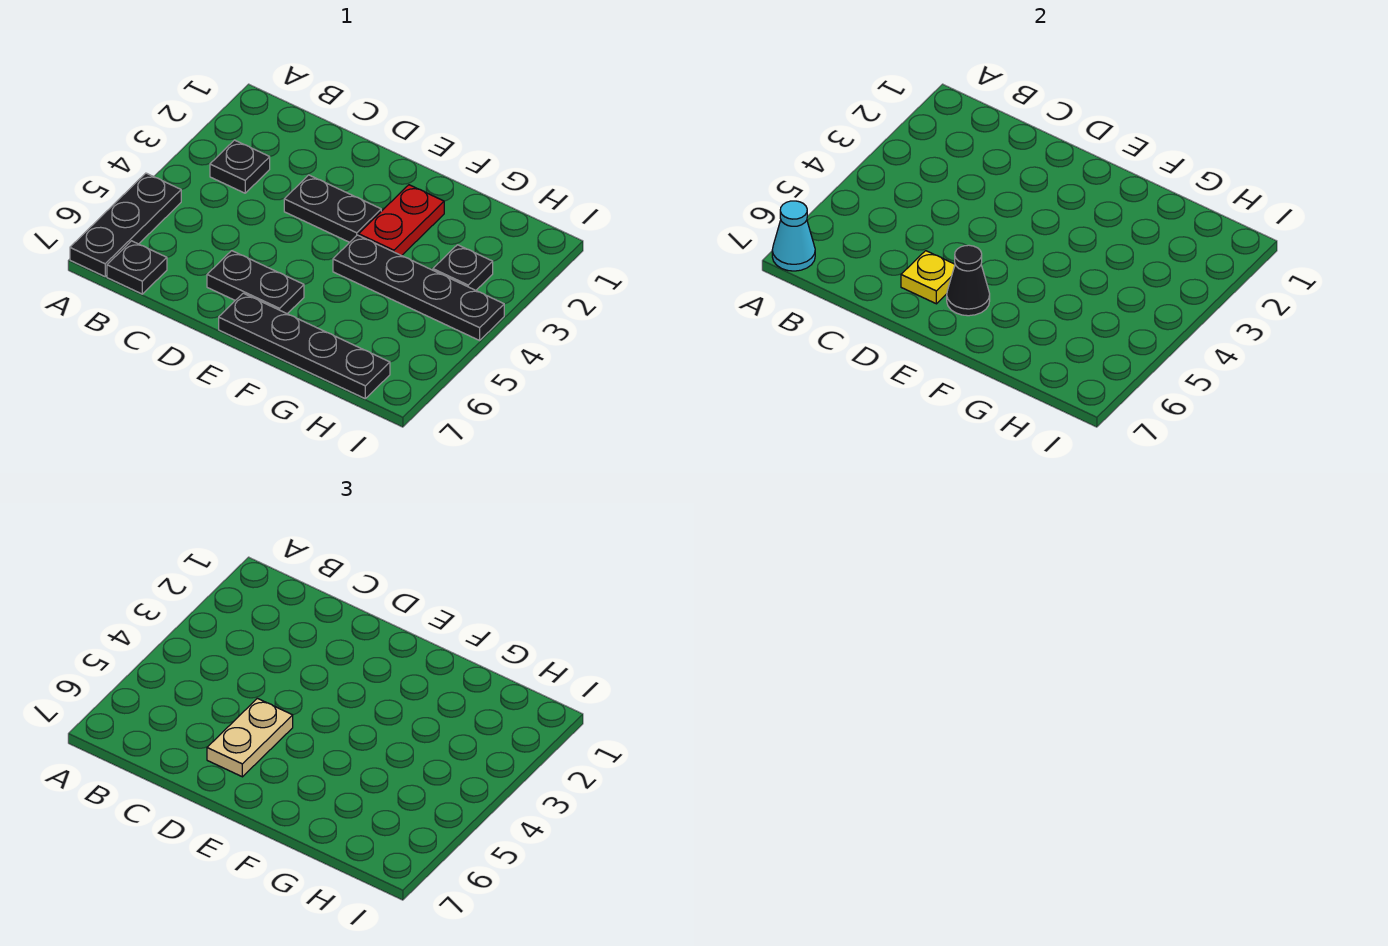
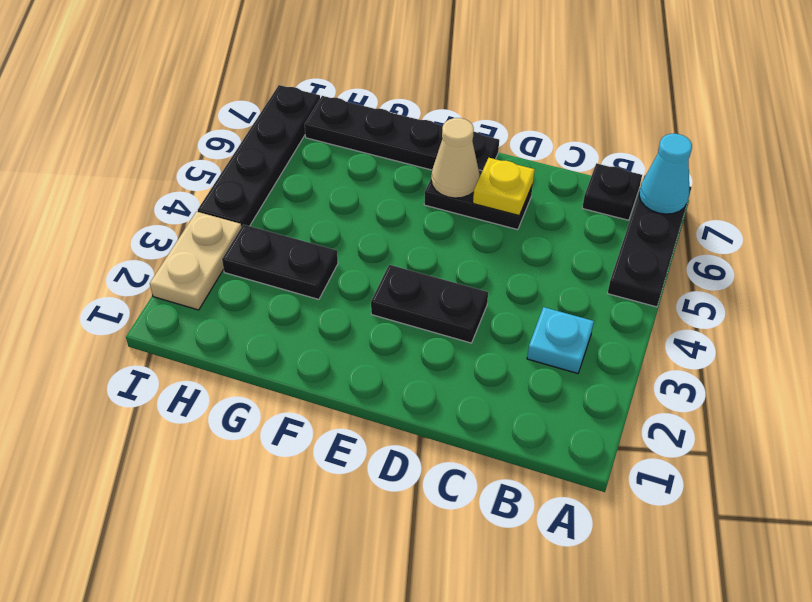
black plate B3 level 1 -> cyan plate B3 level 1
tan plate D5:D6 level 3 -> tan plate I2:I3 level 1
black cone E6 level 2 -> tan cone E6 level 2
red plate F2:F3 level 1 -> none
black plate F4:I4 level 1 -> black plate I4:I7 level 1
black plate H3 level 1 -> black plate G3:H3 level 1

